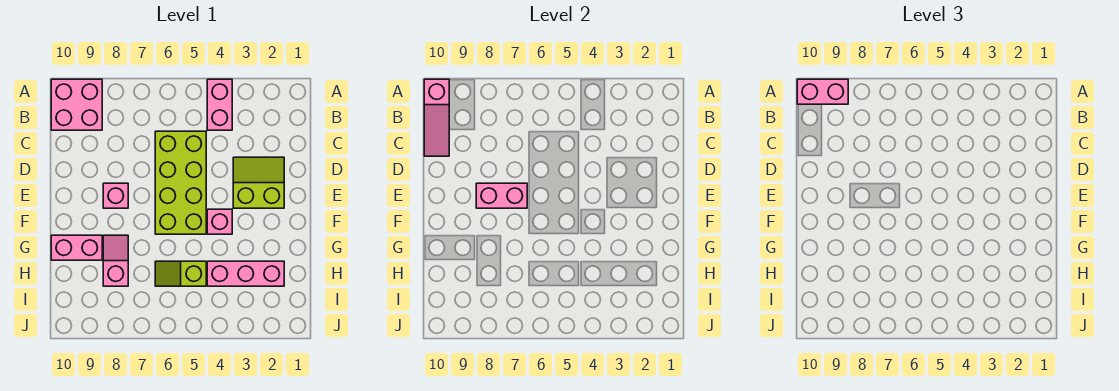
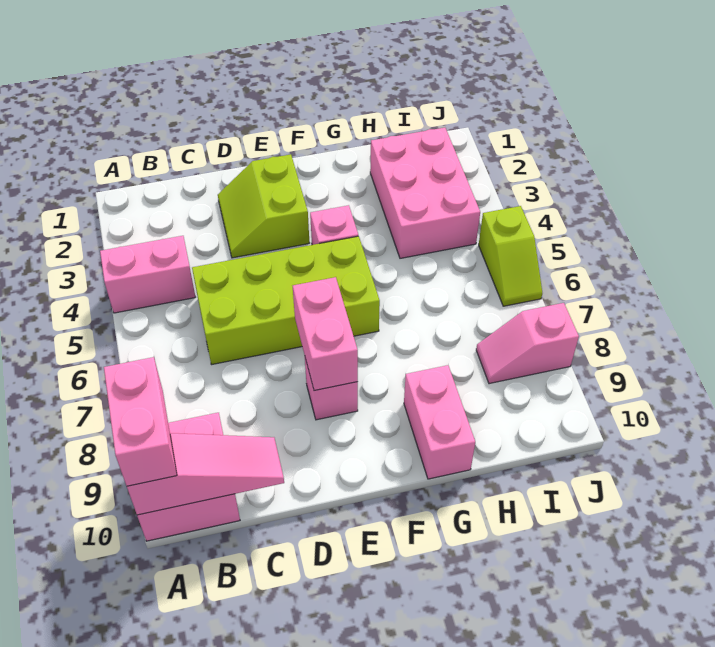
pink slope G8:H8 level 1 top H -> pink slope I8:J8 level 1 top J
pink brick H2:H4 level 1 -> pink brick H2:I4 level 1
lime slope H5:H6 level 1 top 5 -> lime slope J5:J6 level 1 top 5

